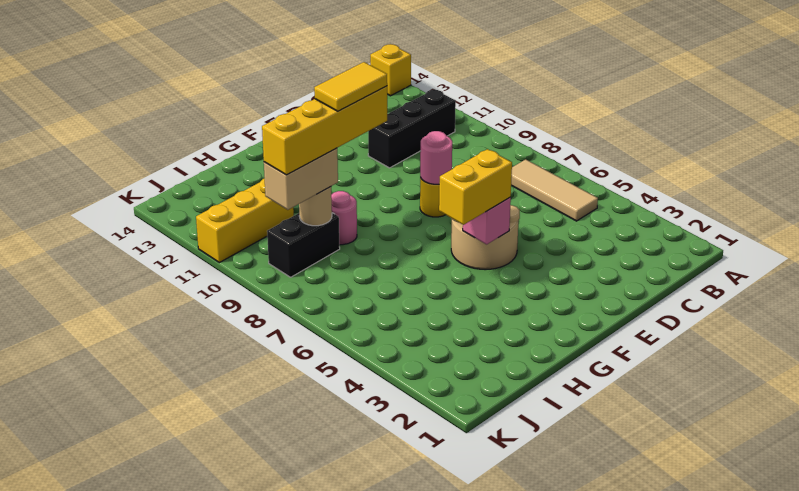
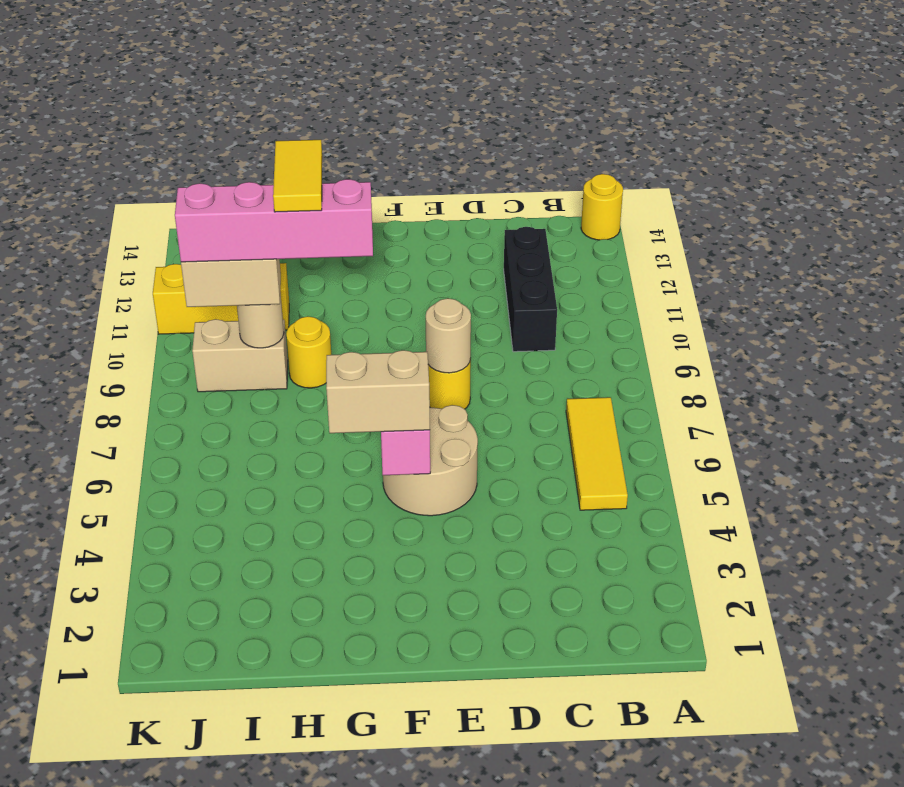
yellow brick A14 level 1 -> yellow round brick A14 level 1
tan tile B5:B7 level 1 -> yellow tile B5:B7 level 1
black brick B11:D11 level 1 -> black brick C10:C12 level 1
pink round brick E8 level 2 -> tan round brick E8 level 2
yellow brick F5:G5 level 3 -> tan brick F5:G5 level 3
yellow brick G9:J9 level 4 -> pink brick G9:J9 level 4
yellow tile G9:H9 level 5 -> yellow tile H9:H10 level 5
pink round brick H9 level 1 -> yellow round brick H9 level 1
black brick I9:J9 level 1 -> tan brick I9:J9 level 1

